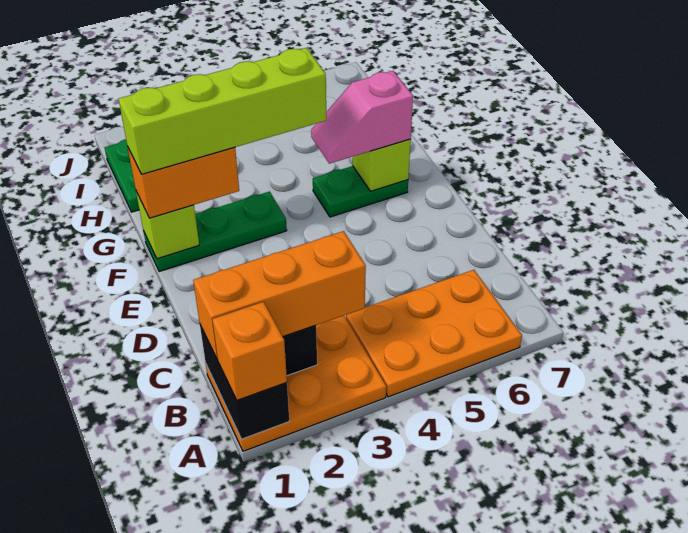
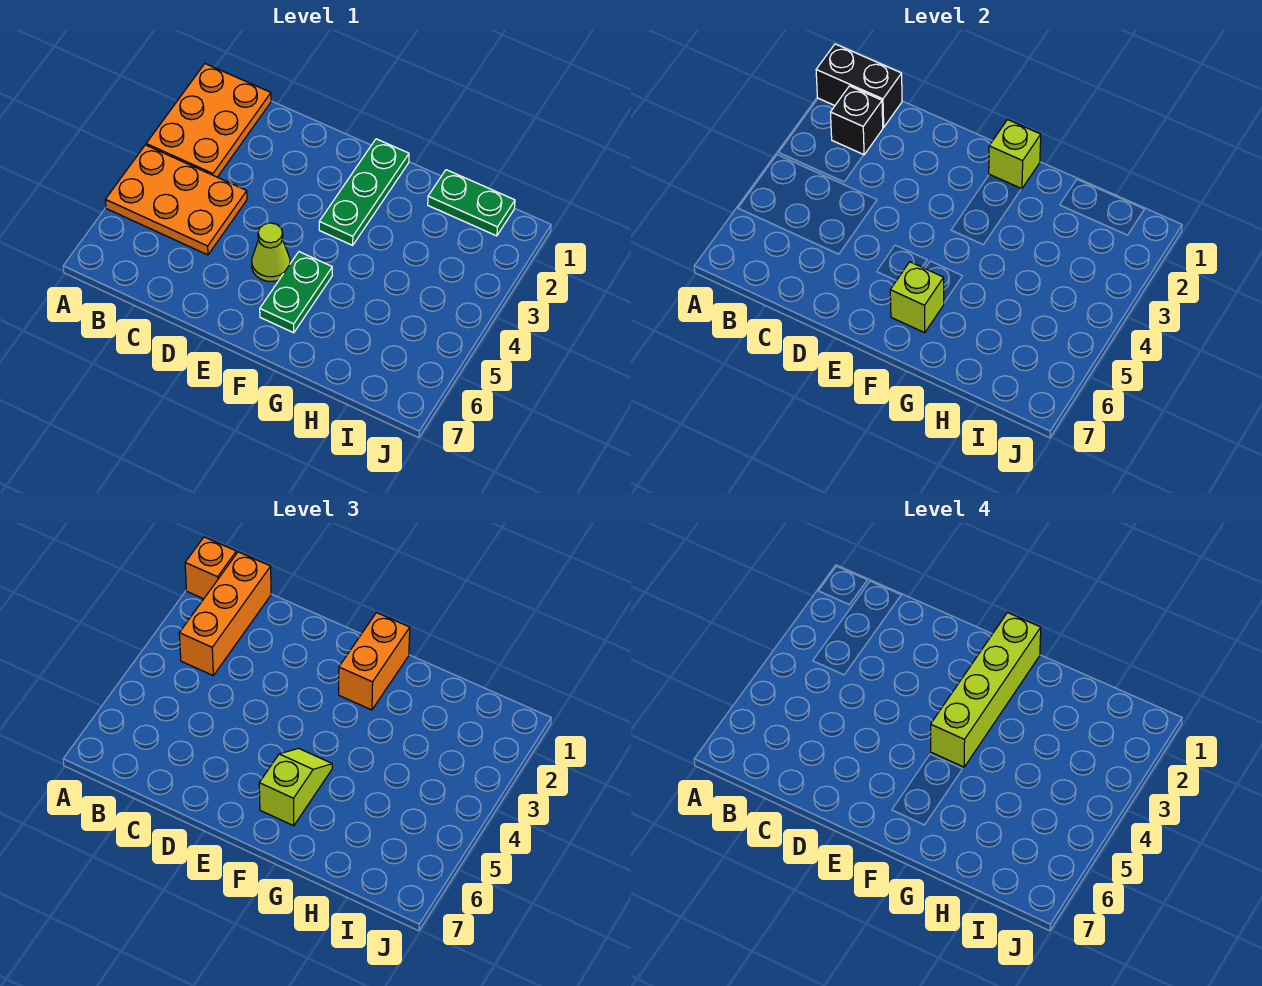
orange plate A4:B6 level 1 -> orange plate A4:C5 level 1
none -> lime cone E5 level 1
pink slope F5:F6 level 3 top 6 -> lime slope F5:F6 level 3 top 6

